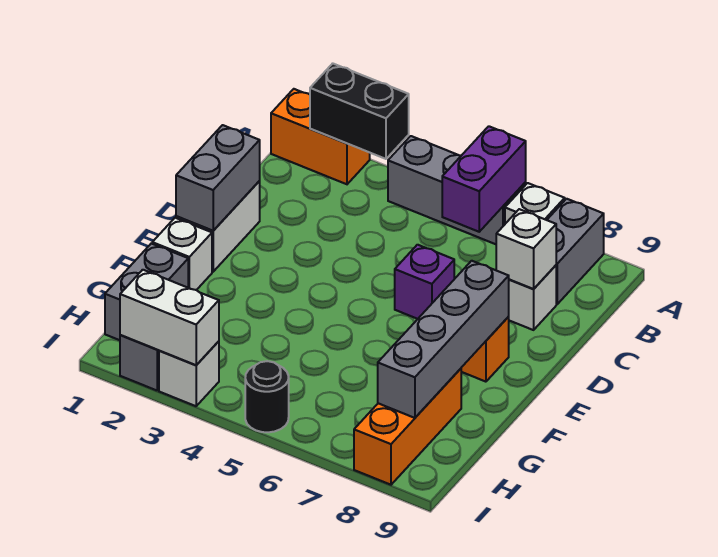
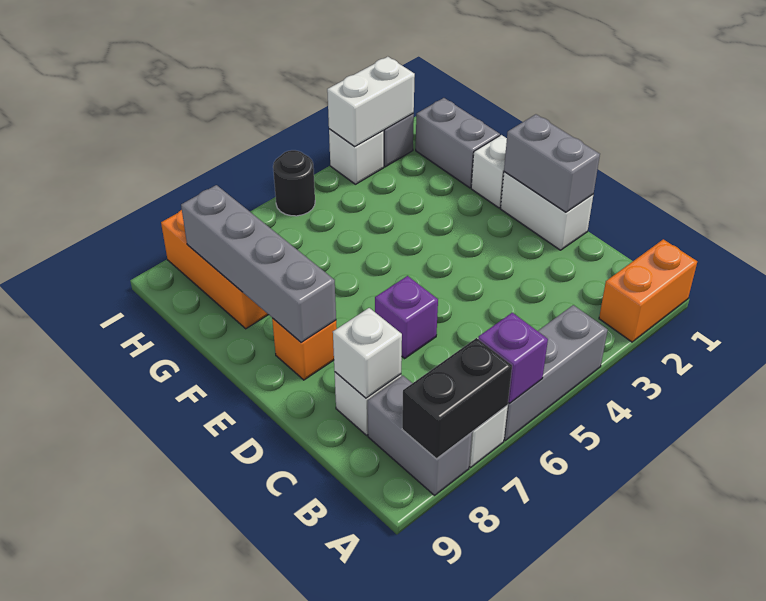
black brick A2:A3 level 2 -> black brick A7:A8 level 2
purple brick A6:B6 level 2 -> purple brick A6 level 2

